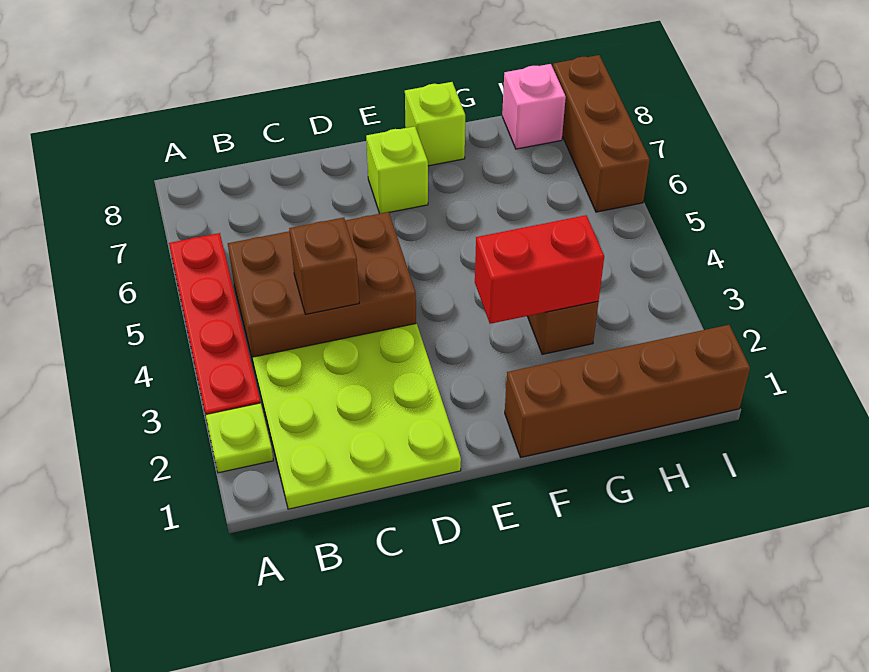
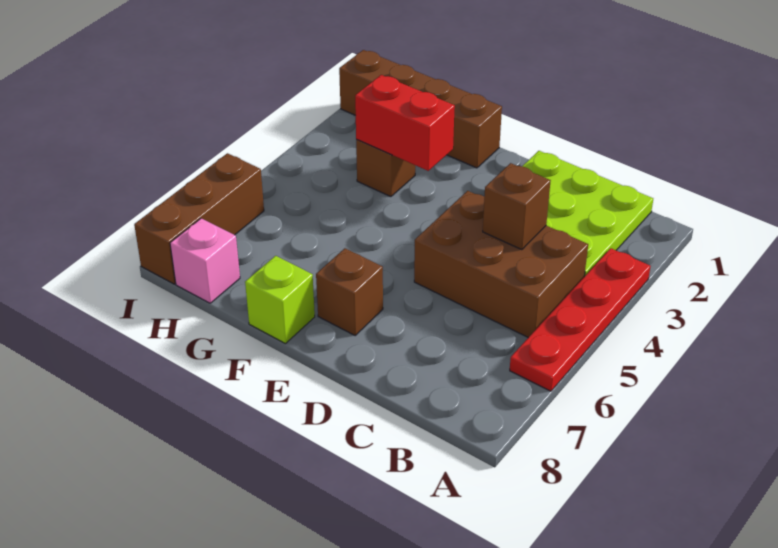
lime plate A2 level 1 -> none
lime brick E7 level 1 -> brown brick E7 level 1

